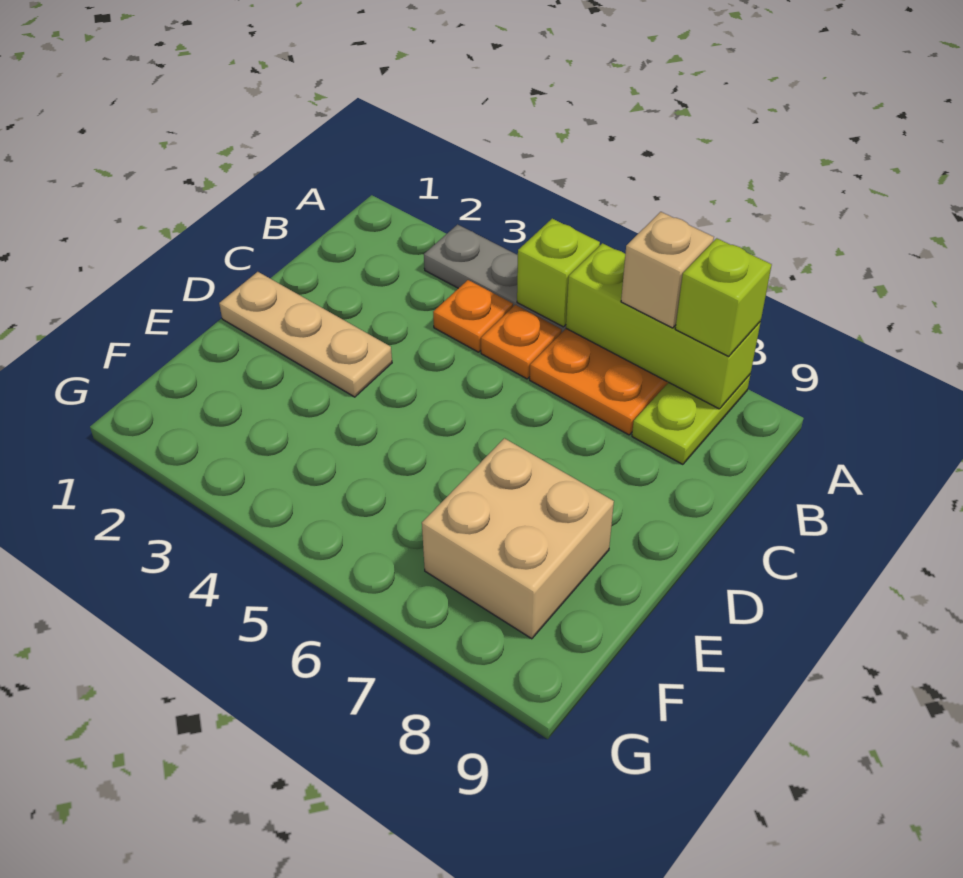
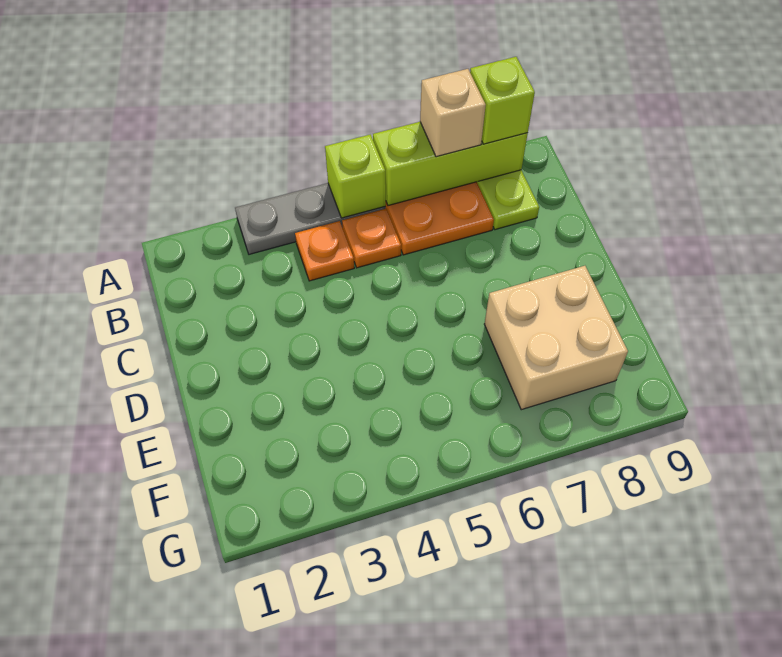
tan plate D1:D3 level 1 -> none

